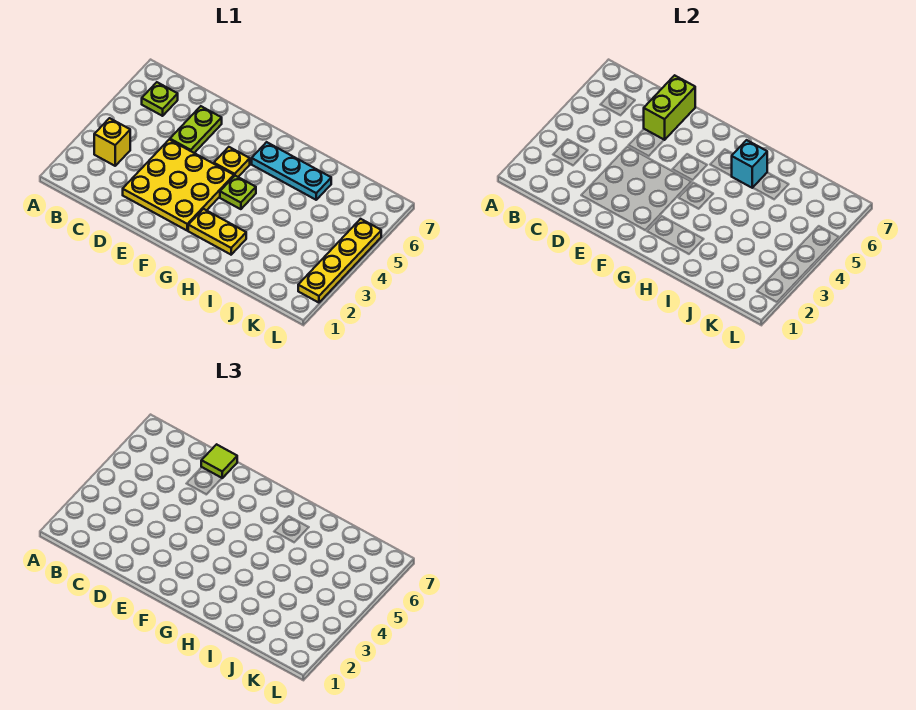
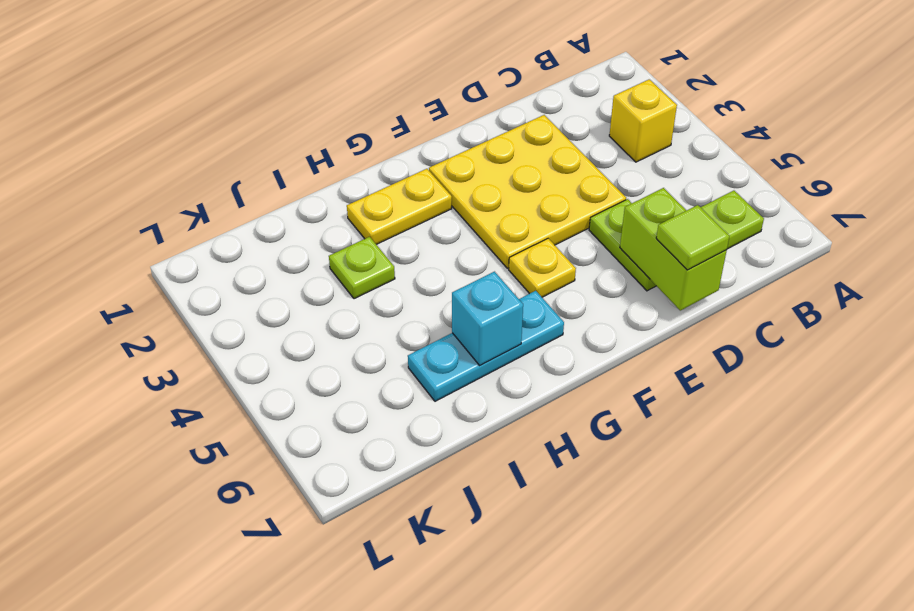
lime plate G4 level 1 -> lime plate I3 level 1
yellow plate L2:L5 level 1 -> none

